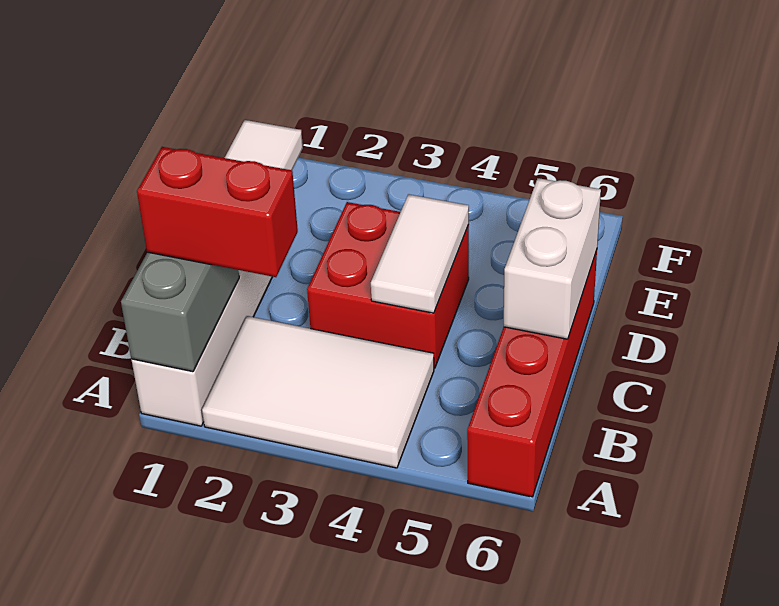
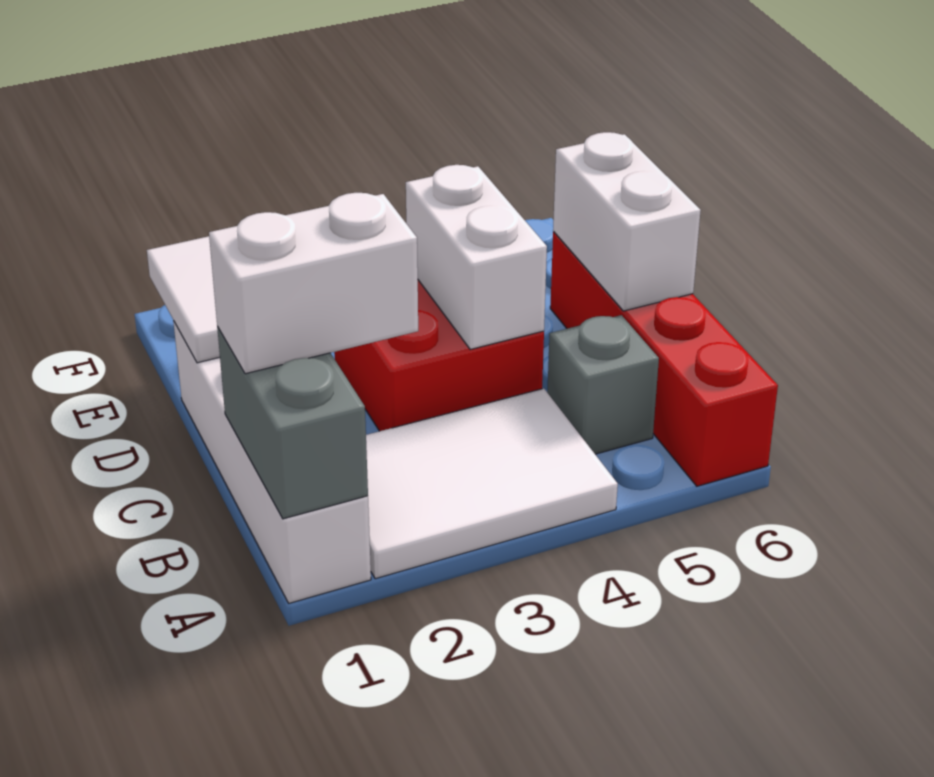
red brick B1:B2 level 3 -> white brick B1:B2 level 3
none -> grey brick B5 level 1
white tile C4:D4 level 2 -> white brick C4:D4 level 2

